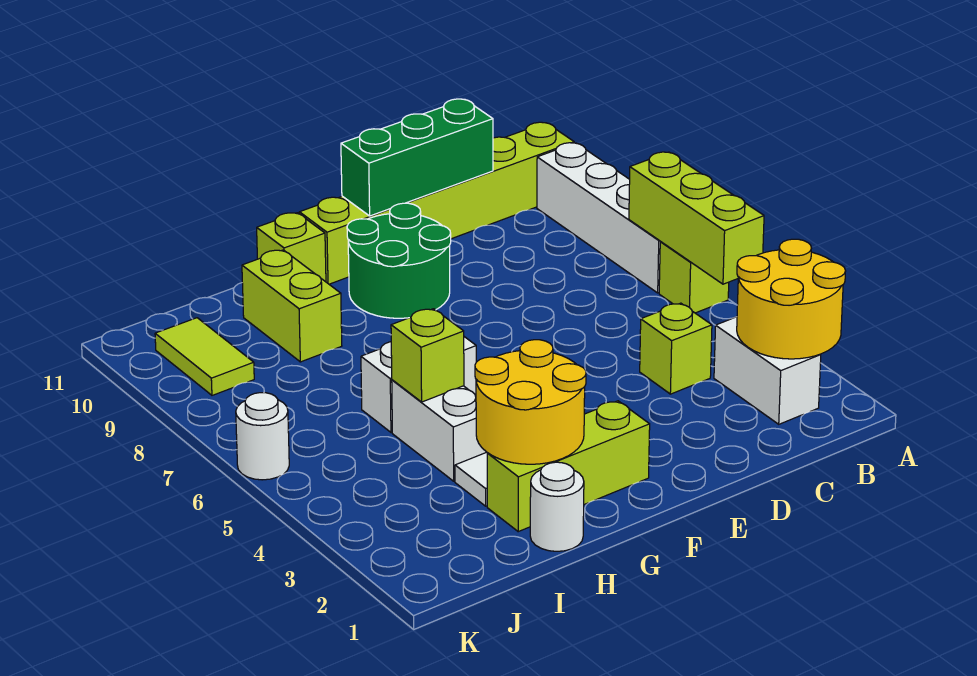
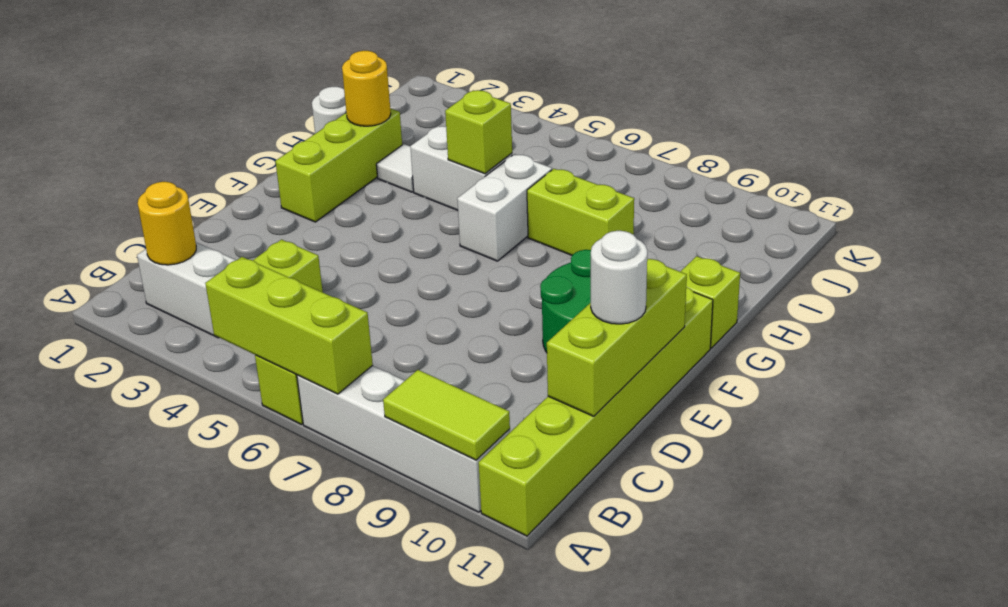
yellow round brick A2:B3 level 2 -> yellow round brick B2 level 2
green brick C11:E11 level 2 -> lime brick C11:E11 level 2
yellow round brick G2:H3 level 2 -> yellow round brick H2 level 2
lime brick H9:H10 level 1 -> lime brick H7:H8 level 1
lime tile J9:J10 level 1 -> lime tile A9:A10 level 2
white round brick K6 level 1 -> white round brick D11 level 3

